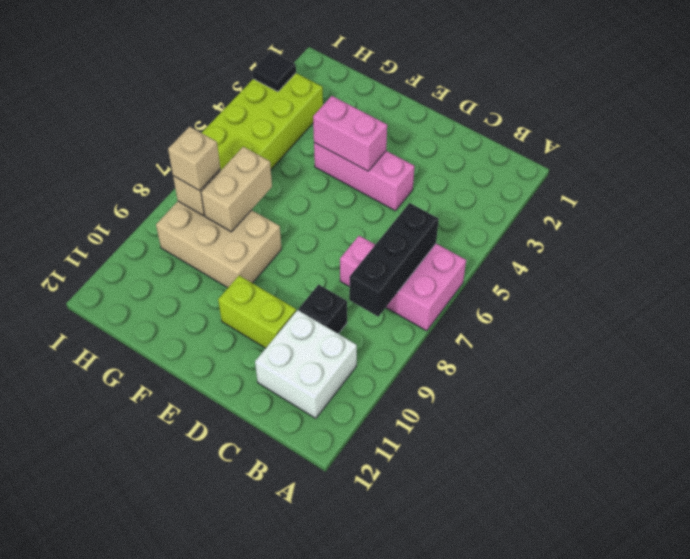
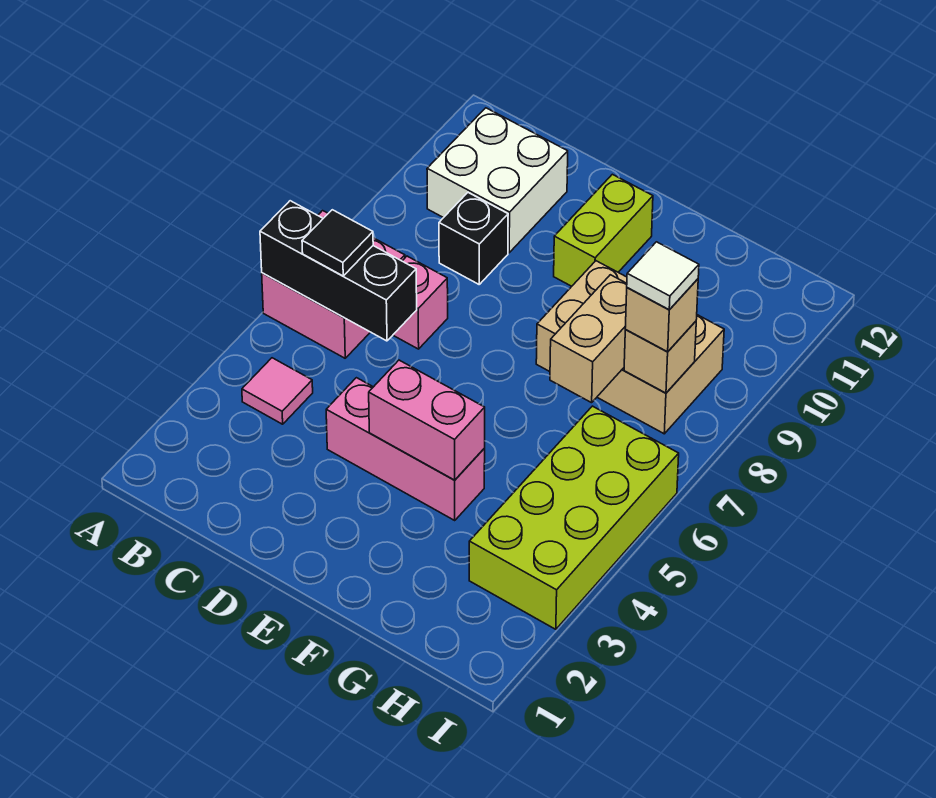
none -> pink tile B4 level 1
black brick B6:B8 level 2 -> black brick A6:C6 level 2
lime brick D10:E10 level 1 -> lime brick E10:E11 level 1
none -> white tile H8 level 4
black tile I3 level 2 -> black tile B6 level 3

